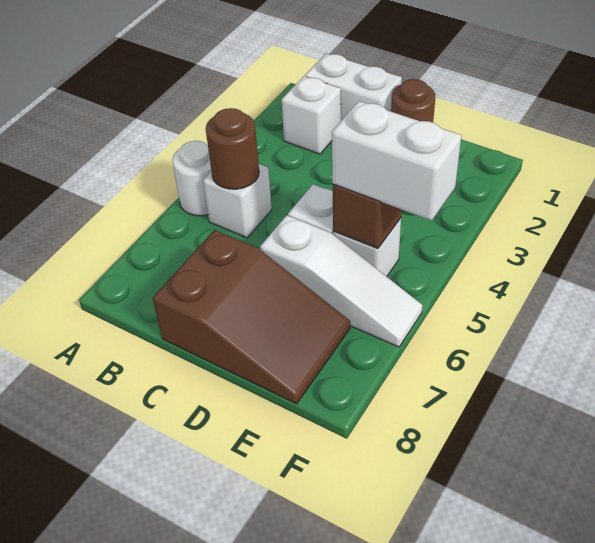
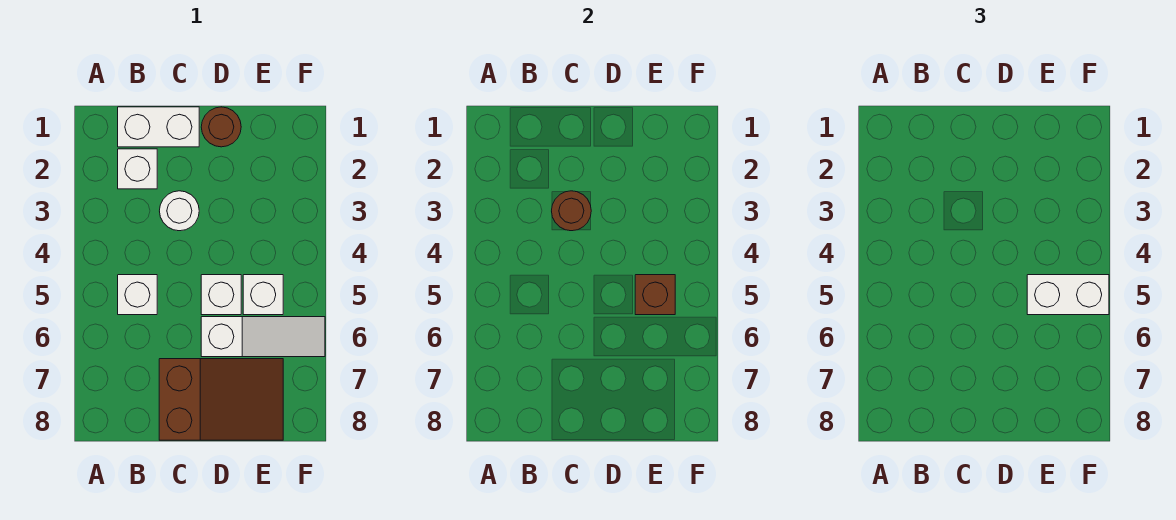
white round brick A5 level 1 -> white round brick C3 level 1
brown round brick B5 level 2 -> brown round brick C3 level 2

